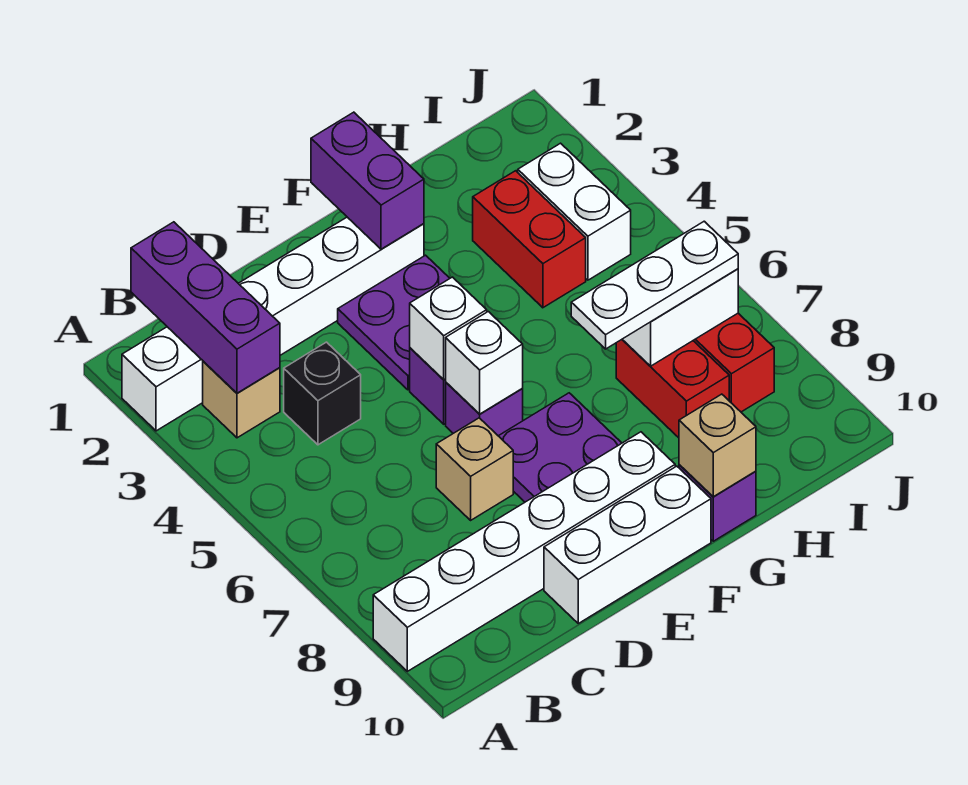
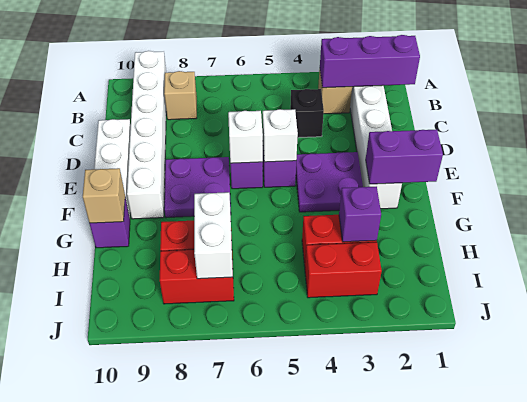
tan brick D7 level 1 -> tan brick B8 level 1
white plate G7:I7 level 3 -> none
none -> purple brick H3 level 2
white brick I3:I4 level 1 -> red brick I3:I4 level 1

